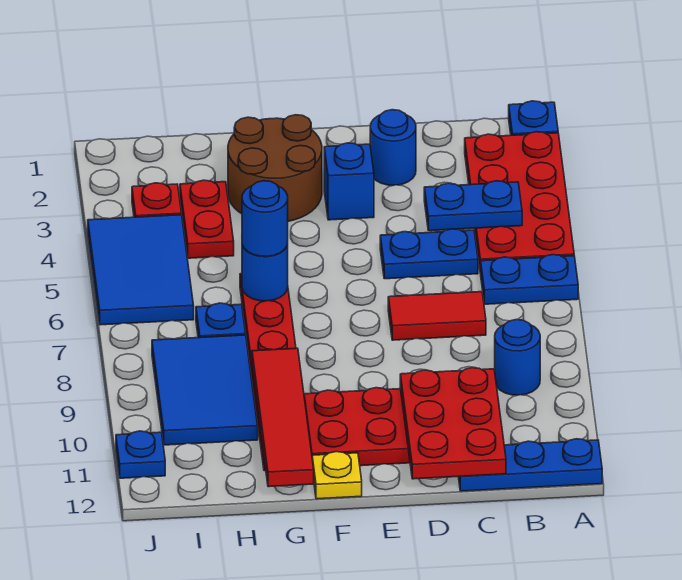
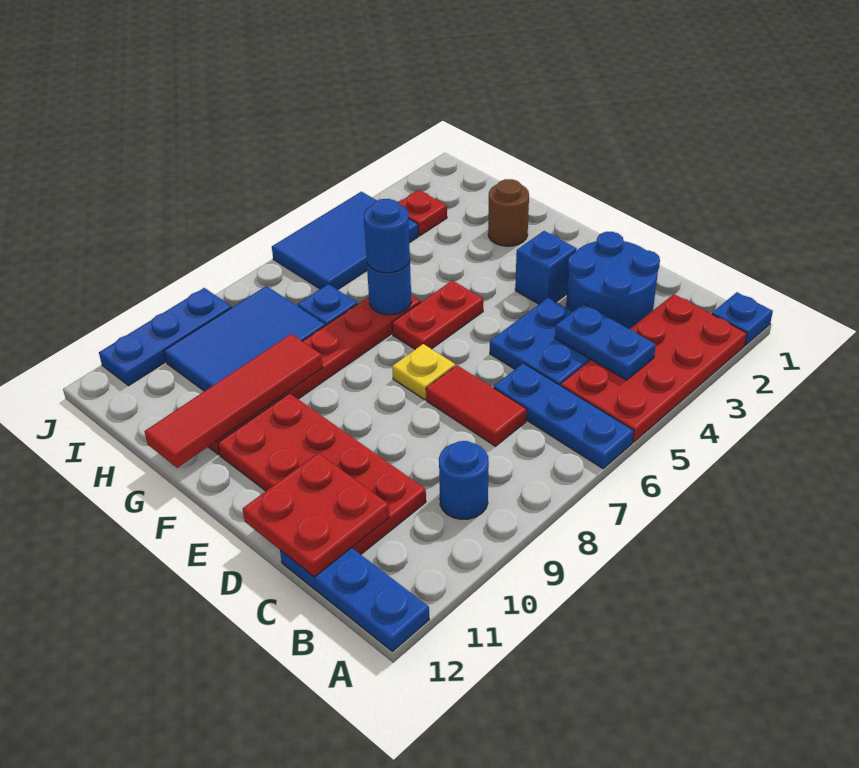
blue plate A6:B6 level 1 -> blue plate A6:C6 level 1
blue plate C5:D5 level 1 -> blue plate C4:D5 level 1
red plate C10:D12 level 2 -> red plate C11:D12 level 2
blue round brick D2 level 1 -> blue round brick C2:D3 level 1
brown round brick F2:G3 level 1 -> brown round brick G2 level 1
yellow plate F12 level 1 -> yellow plate E7 level 1
red plate H3:H4 level 1 -> red plate F5:F6 level 1
blue plate J11 level 1 -> blue plate J9:J11 level 1

